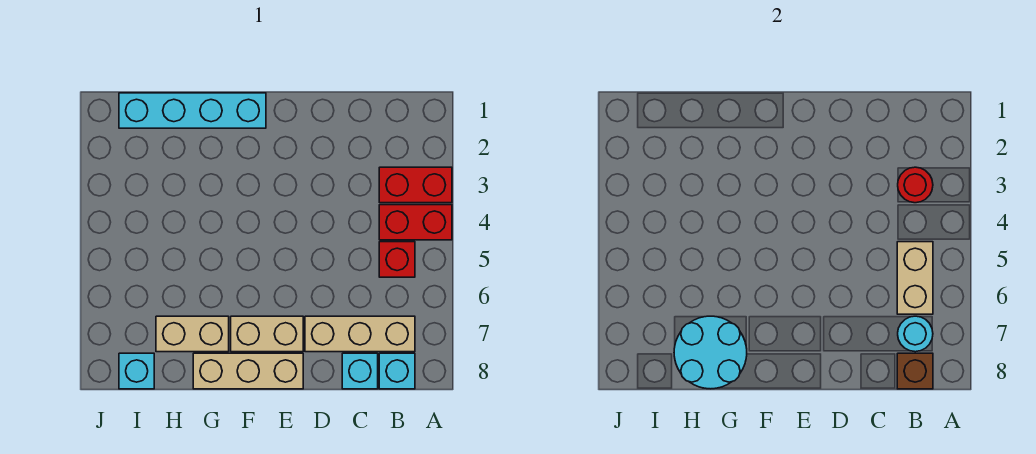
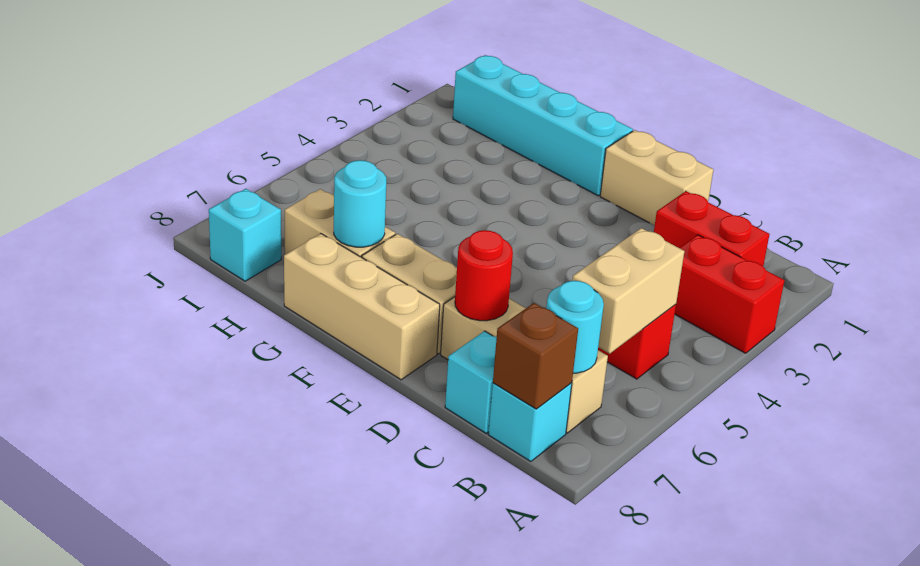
red brick A4:B4 level 1 -> red brick B2:C2 level 1
red round brick B3 level 2 -> red round brick D7 level 2
none -> tan brick D1:E1 level 1
cyan round brick G7:H8 level 2 -> cyan round brick G7 level 2

